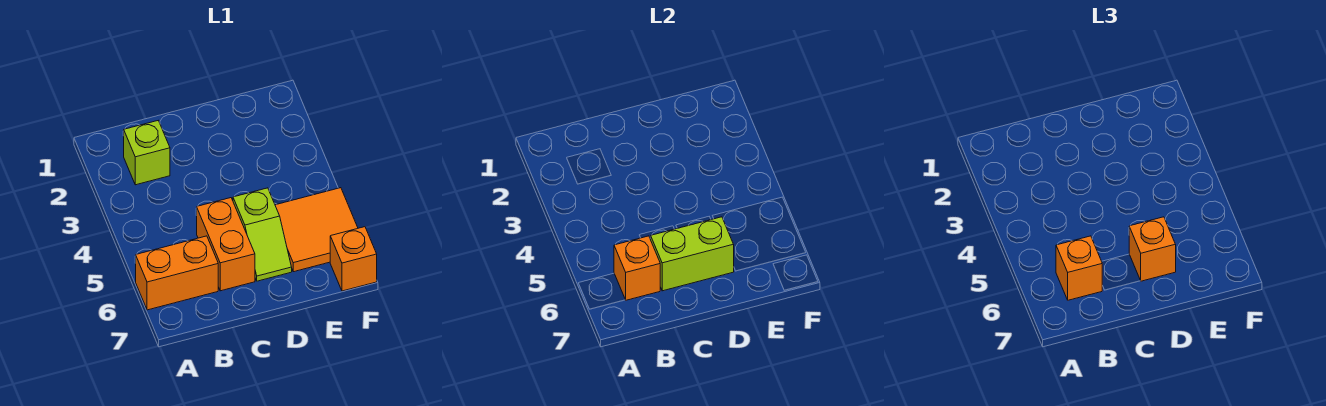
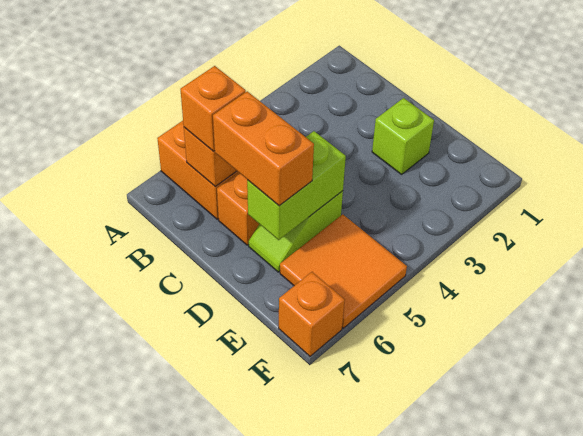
lime brick B2 level 1 -> lime brick D2 level 1
lime brick C6:D6 level 2 -> lime brick D5:D6 level 2
orange brick D6 level 3 -> orange brick C6:D6 level 3

